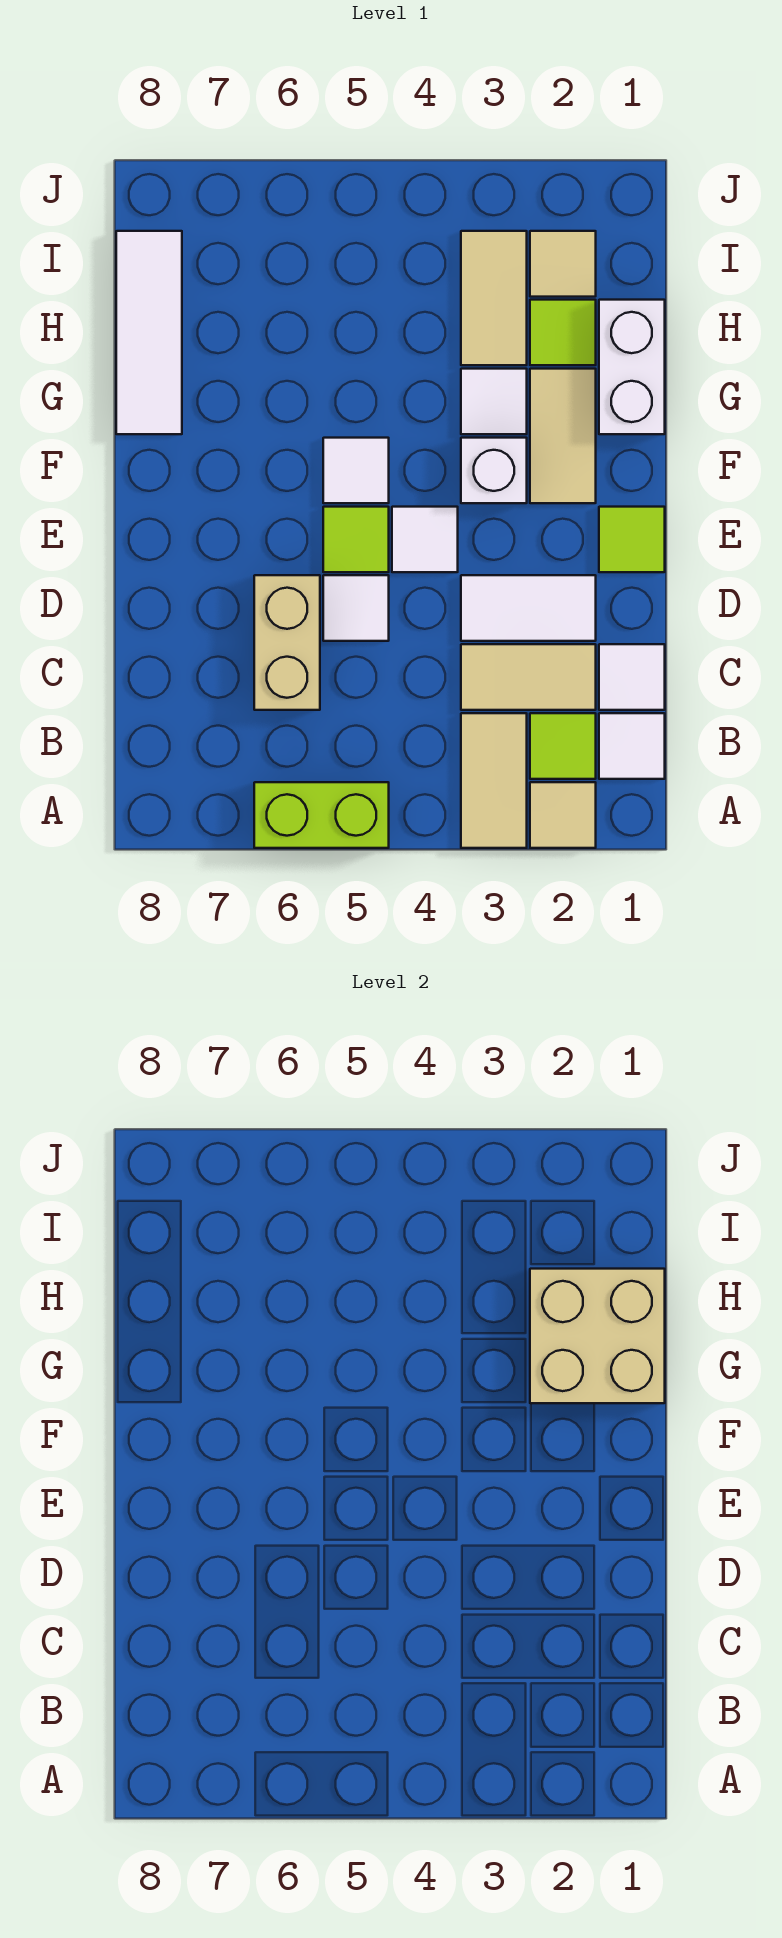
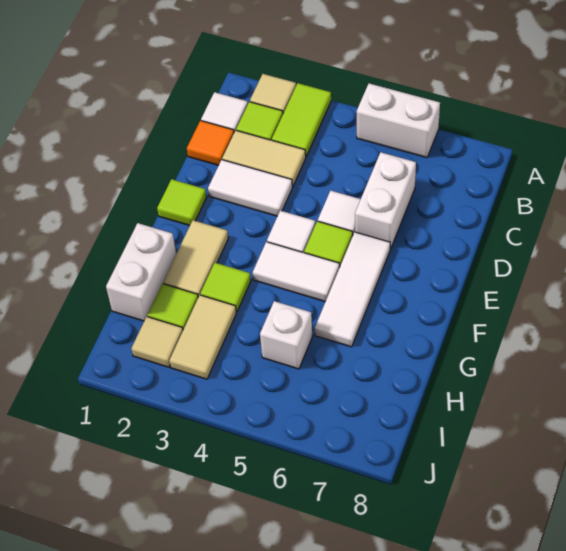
tan tile A3:B3 level 1 -> lime tile A3:B3 level 1
lime brick A5:A6 level 1 -> white brick A5:A6 level 1
white tile C1 level 1 -> orange tile C1 level 1
tan brick C6:D6 level 1 -> white brick C6:D6 level 1
white brick F3 level 1 -> white brick H5 level 1
white tile F5 level 1 -> white tile F4:F5 level 1
tan brick G1:H2 level 2 -> none
white tile G3 level 1 -> lime tile G3 level 1
white tile G8:I8 level 1 -> white tile E6:G6 level 1

